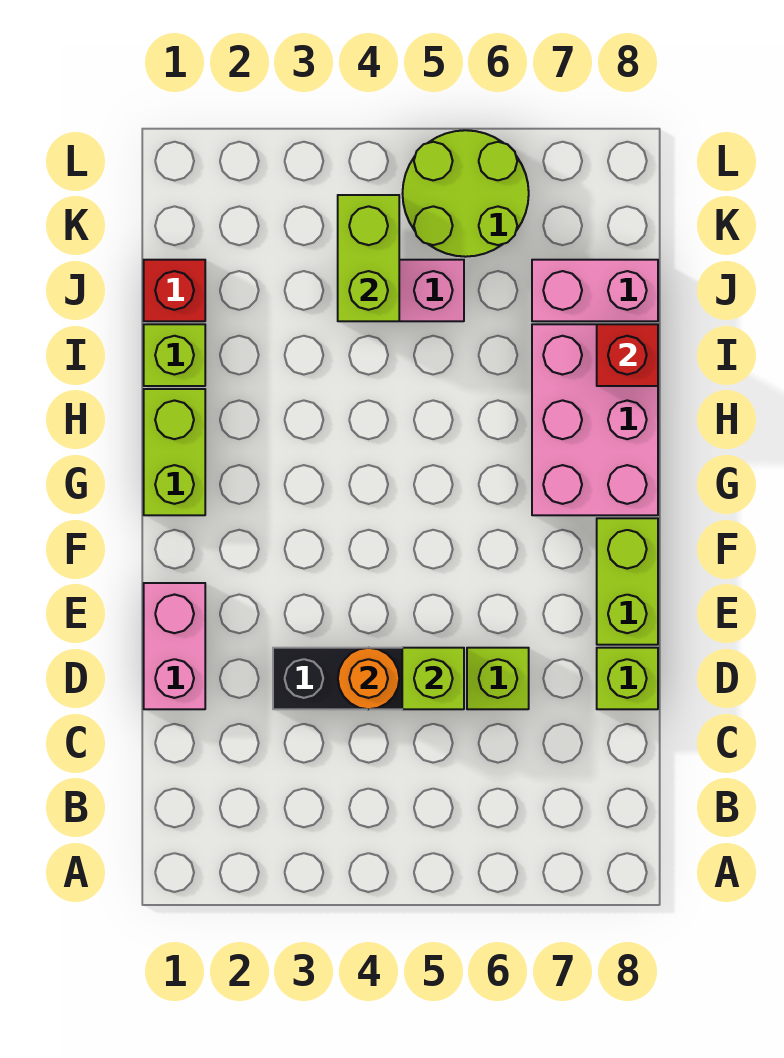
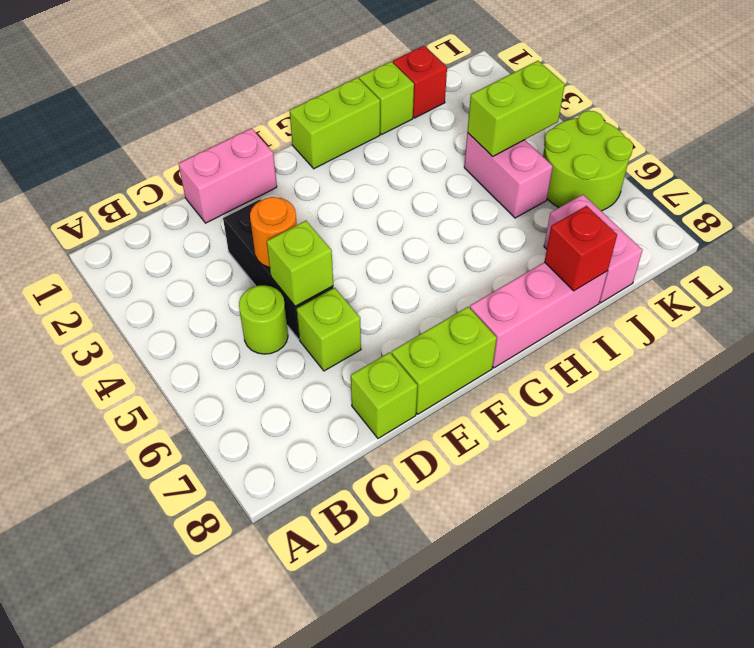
none -> lime round brick C5 level 1
pink brick G7:I8 level 1 -> pink brick G8:I8 level 1

